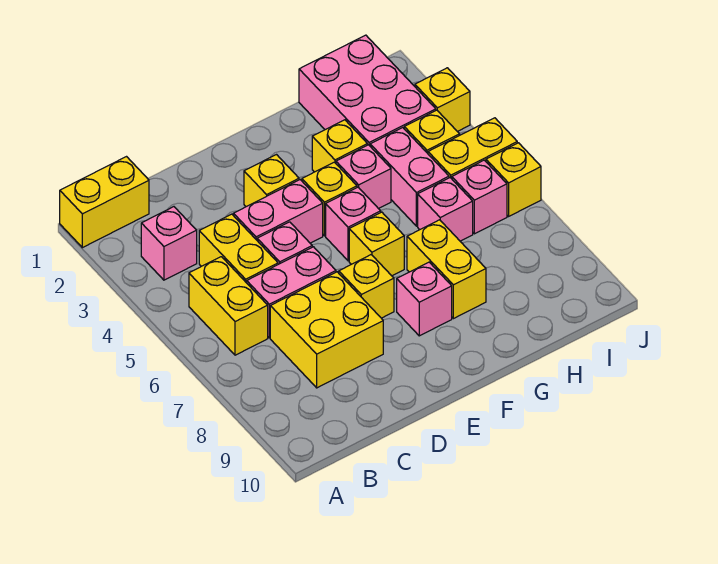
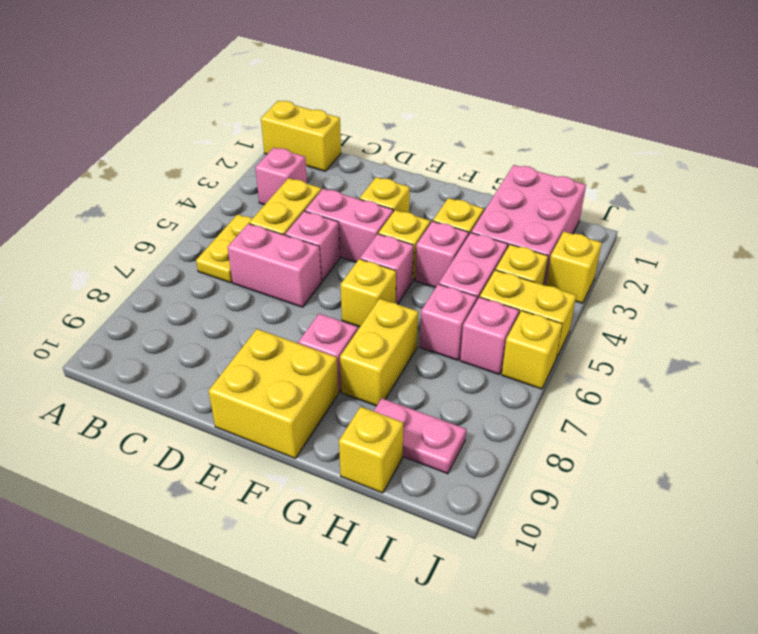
yellow brick B5:B6 level 1 -> yellow plate B5:B6 level 1
yellow brick C7:D8 level 1 -> yellow brick E9:F10 level 1
yellow brick E7 level 1 -> yellow brick H10 level 1
none -> pink plate H9:I9 level 1

